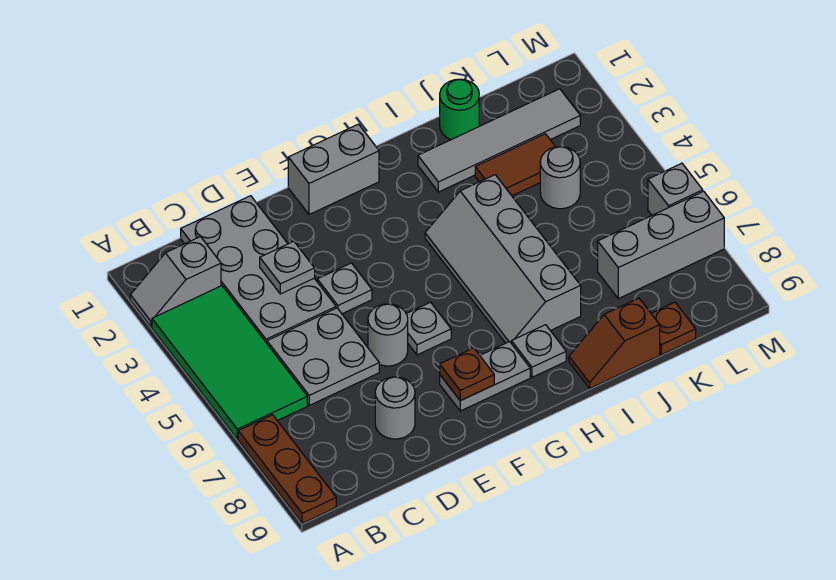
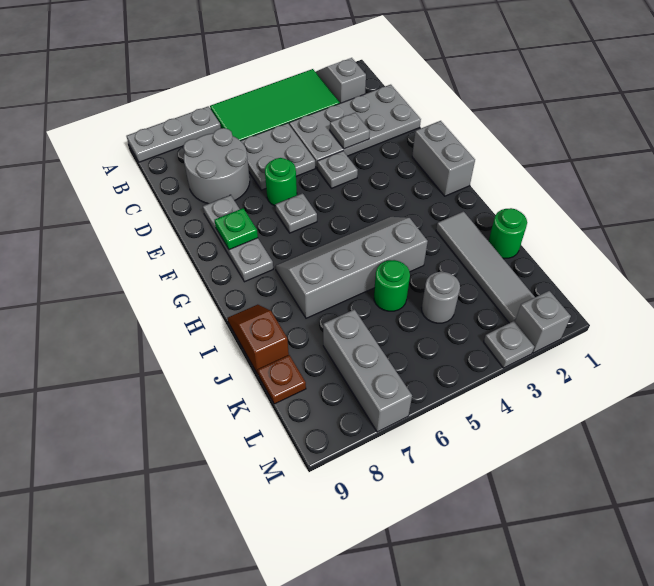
brown plate A7:A9 level 1 -> grey plate A7:A9 level 1
grey round brick D8 level 1 -> grey round brick C7:D8 level 1
grey round brick E6 level 1 -> green round brick E6 level 1
grey plate F8:G8 level 1 -> grey plate E8:G8 level 1
brown plate F8 level 2 -> green plate F8 level 2
grey plate H8 level 1 -> grey plate M3 level 1
brown tile J3:K3 level 1 -> none
none -> green round brick J5 level 1
grey brick M6 level 1 -> grey brick M2 level 1

